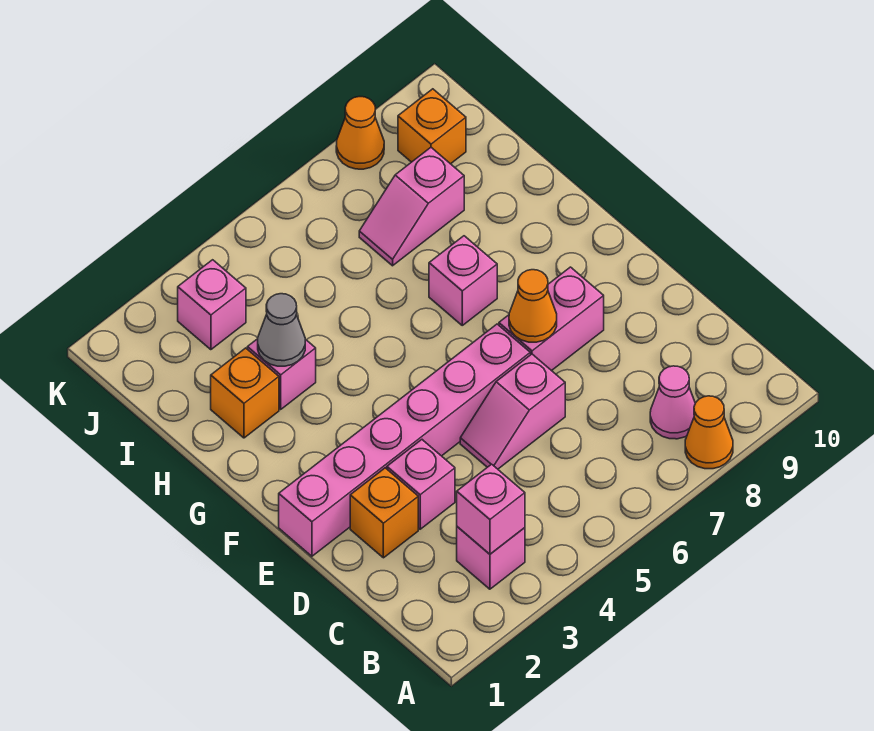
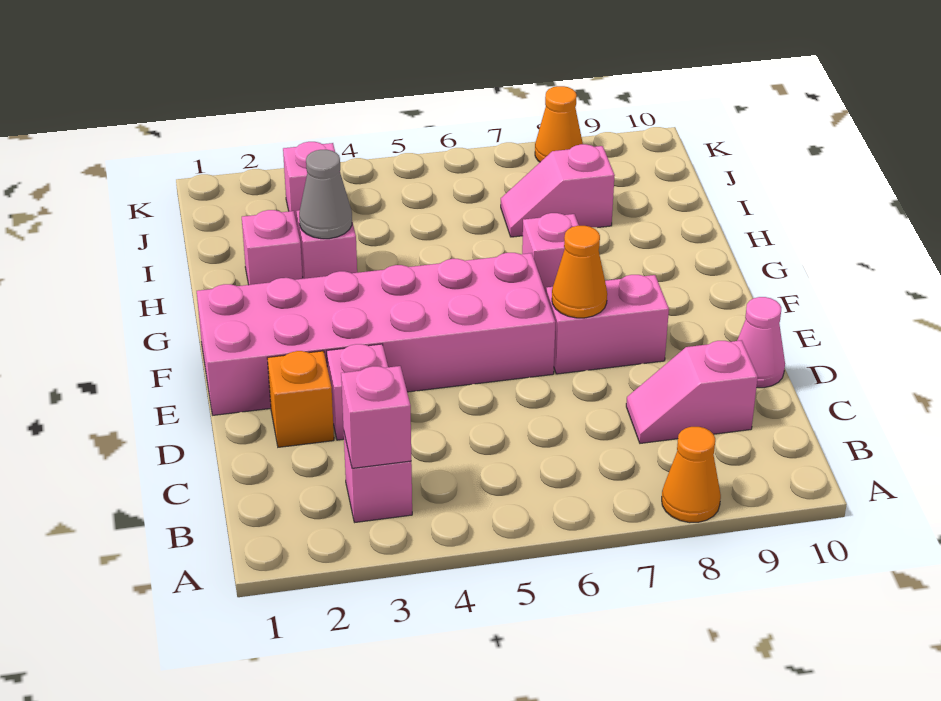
pink cone B8 level 1 -> pink cone D10 level 1
pink slope D5:D6 level 1 top 6 -> pink slope C8:C9 level 1 top 9
pink brick E1:E6 level 1 -> pink brick E1:F6 level 1
orange brick H2 level 1 -> pink brick H2 level 1
orange brick J9 level 1 -> none

